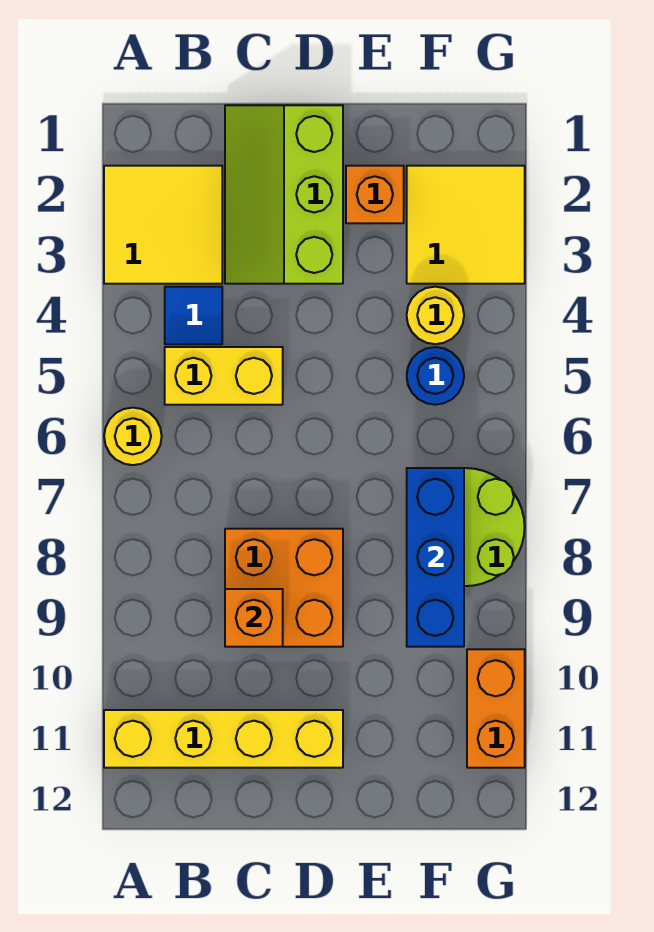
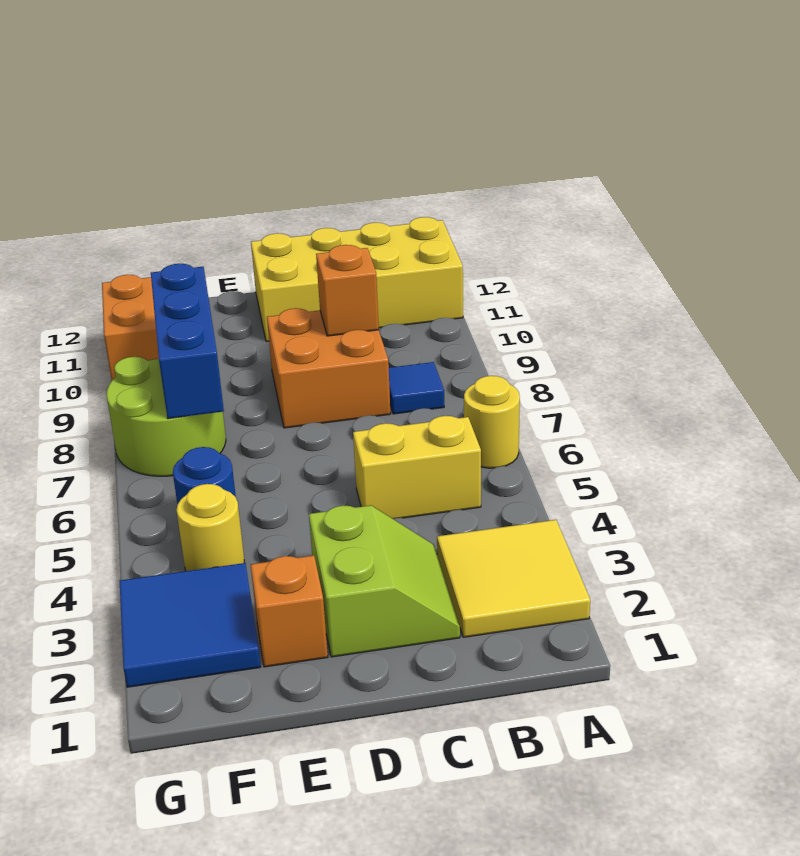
yellow brick A11:D11 level 1 -> yellow brick A11:D12 level 1
blue tile B4 level 1 -> blue tile B8 level 1
lime slope C1:D3 level 1 top D -> lime slope C2:D3 level 1 top D
yellow tile F2:G3 level 1 -> blue tile F2:G3 level 1

